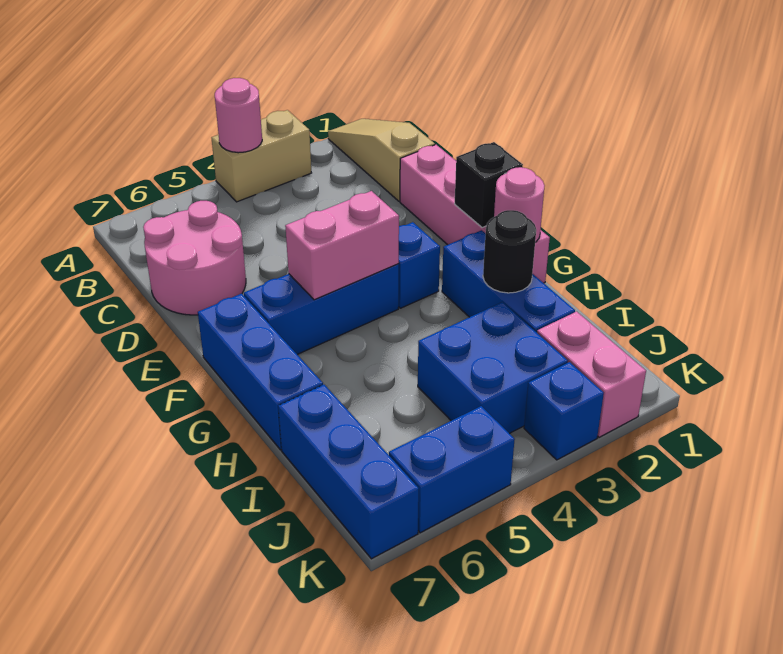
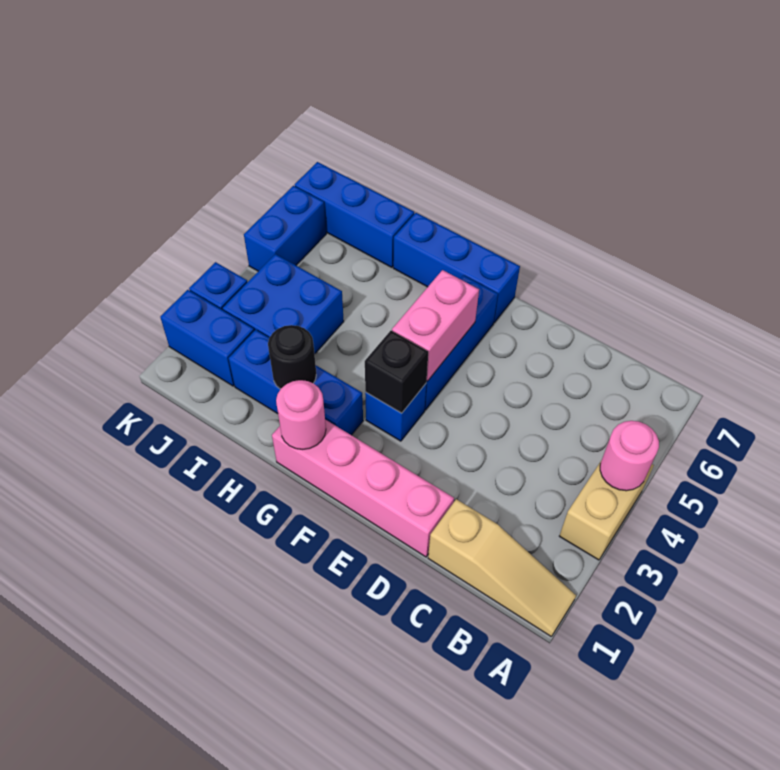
pink round brick C6:D7 level 1 -> none
black brick F1 level 2 -> black brick F3 level 2
pink brick J2:K2 level 1 -> blue brick J2:K2 level 1

